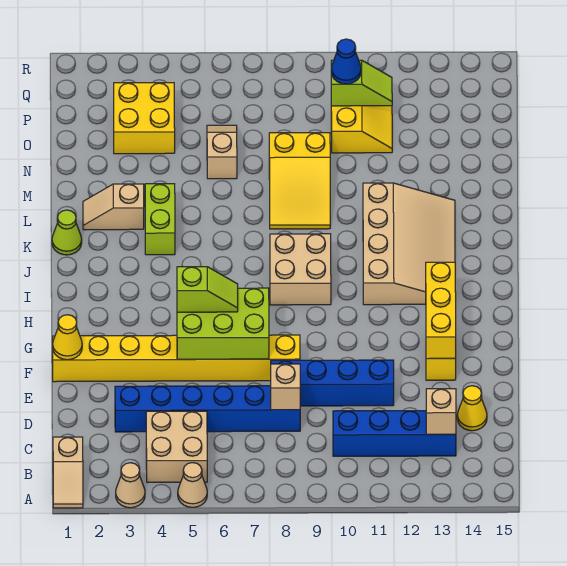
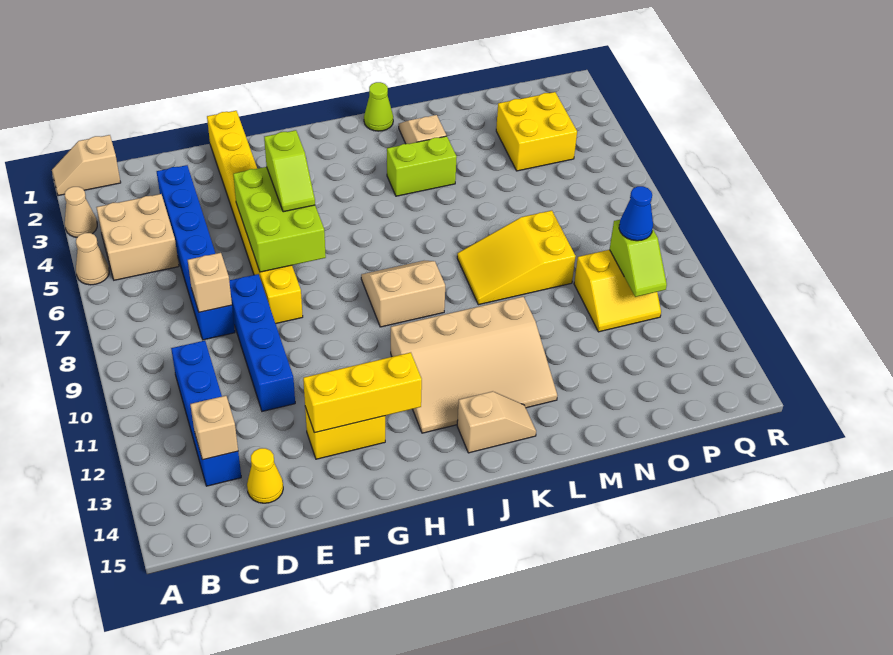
yellow cone F1 level 2 -> none
tan brick I8:J9 level 1 -> tan slope I8:J9 level 1 top 9
tan slope N6:O6 level 1 top N -> tan slope J14:K14 level 1 top J

